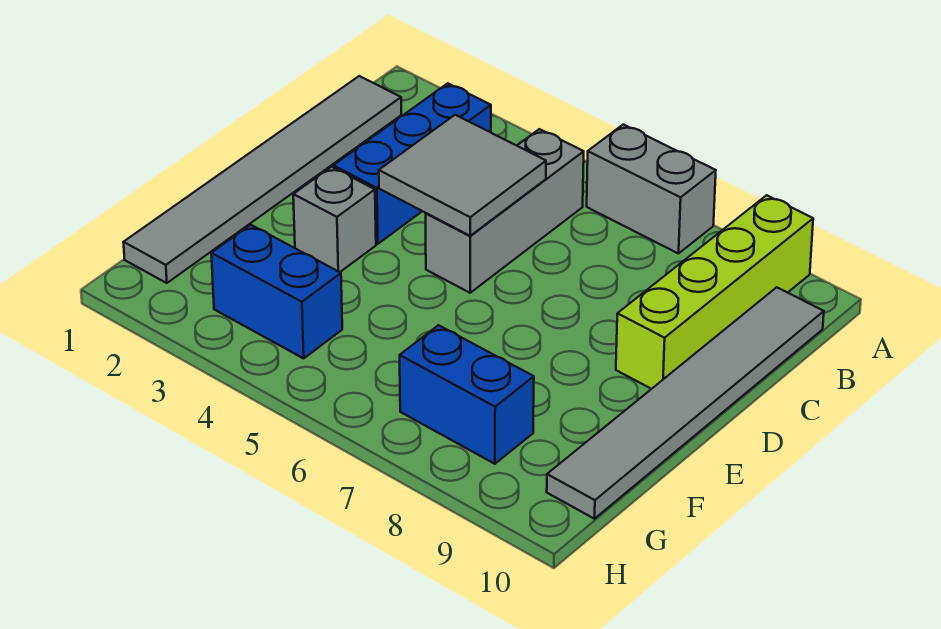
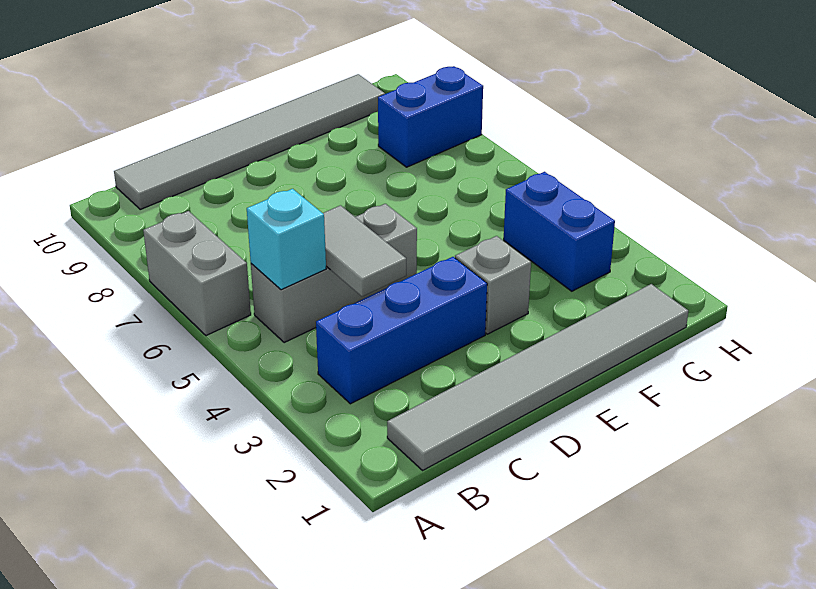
lime brick A9:D9 level 1 -> none
none -> cyan brick B5 level 2
grey tile C4:D5 level 2 -> grey tile C4:C5 level 2
blue brick G7:G8 level 1 -> blue brick G8:H8 level 1

